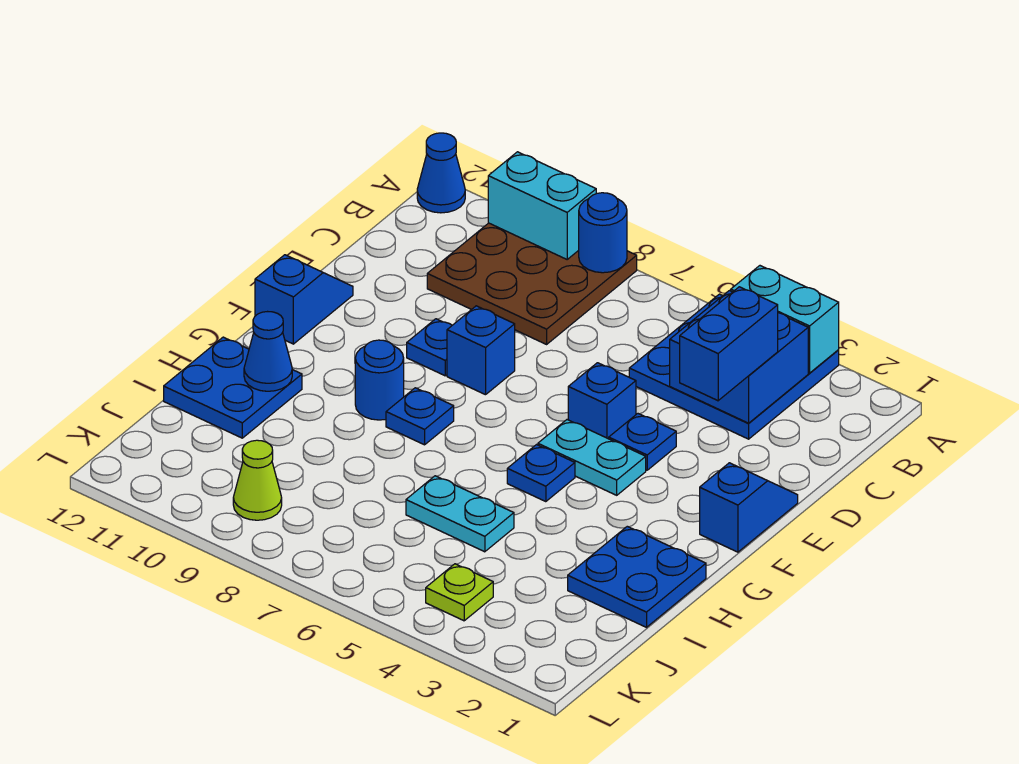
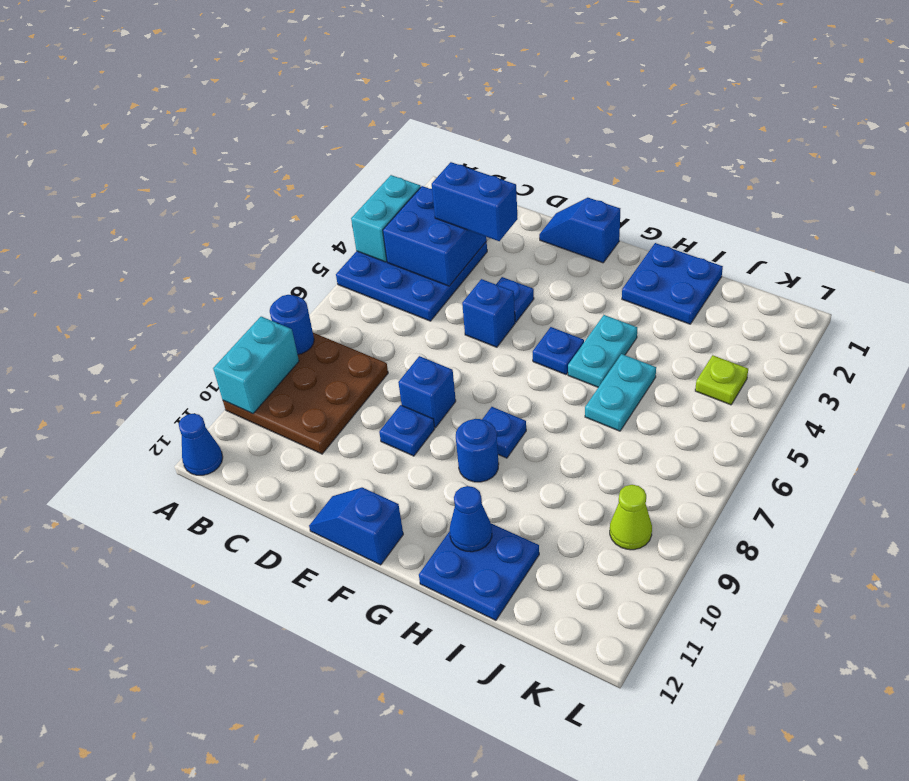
cyan plate F4:F5 level 1 -> cyan plate H4:H5 level 1

